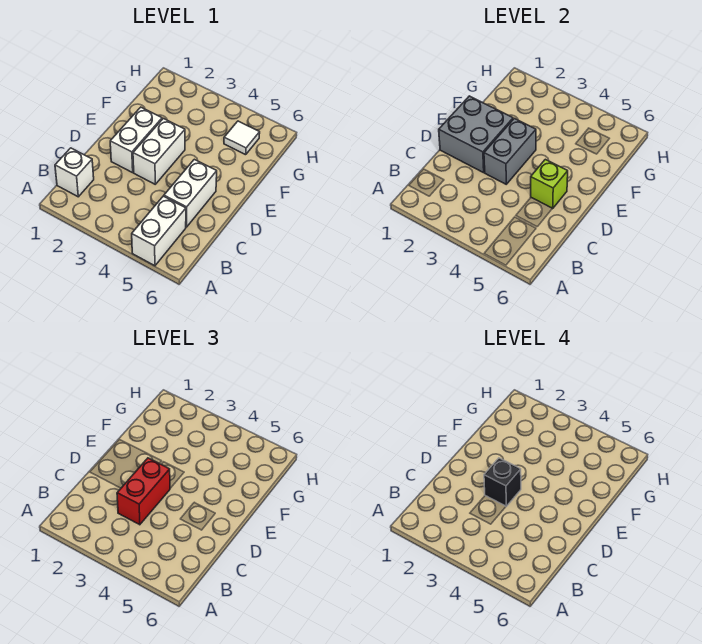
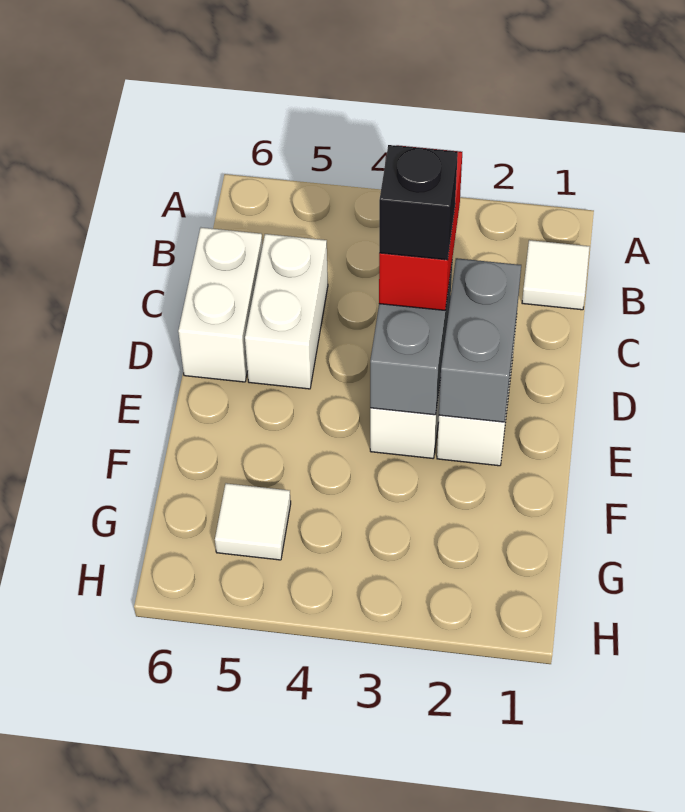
white brick A5:B5 level 1 -> white brick C6:D6 level 1
white brick B1 level 1 -> white tile B1 level 1
grey brick D1:E2 level 2 -> grey brick D2:E2 level 2
lime brick D5 level 2 -> none

